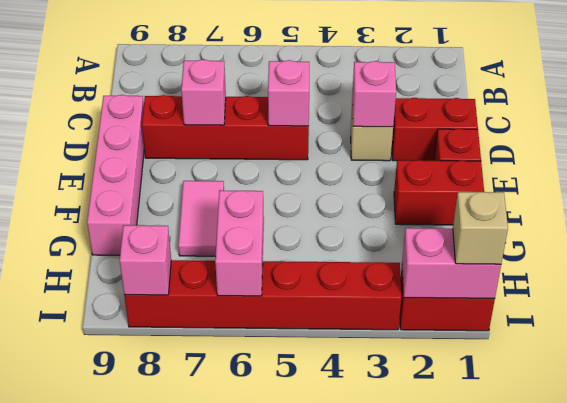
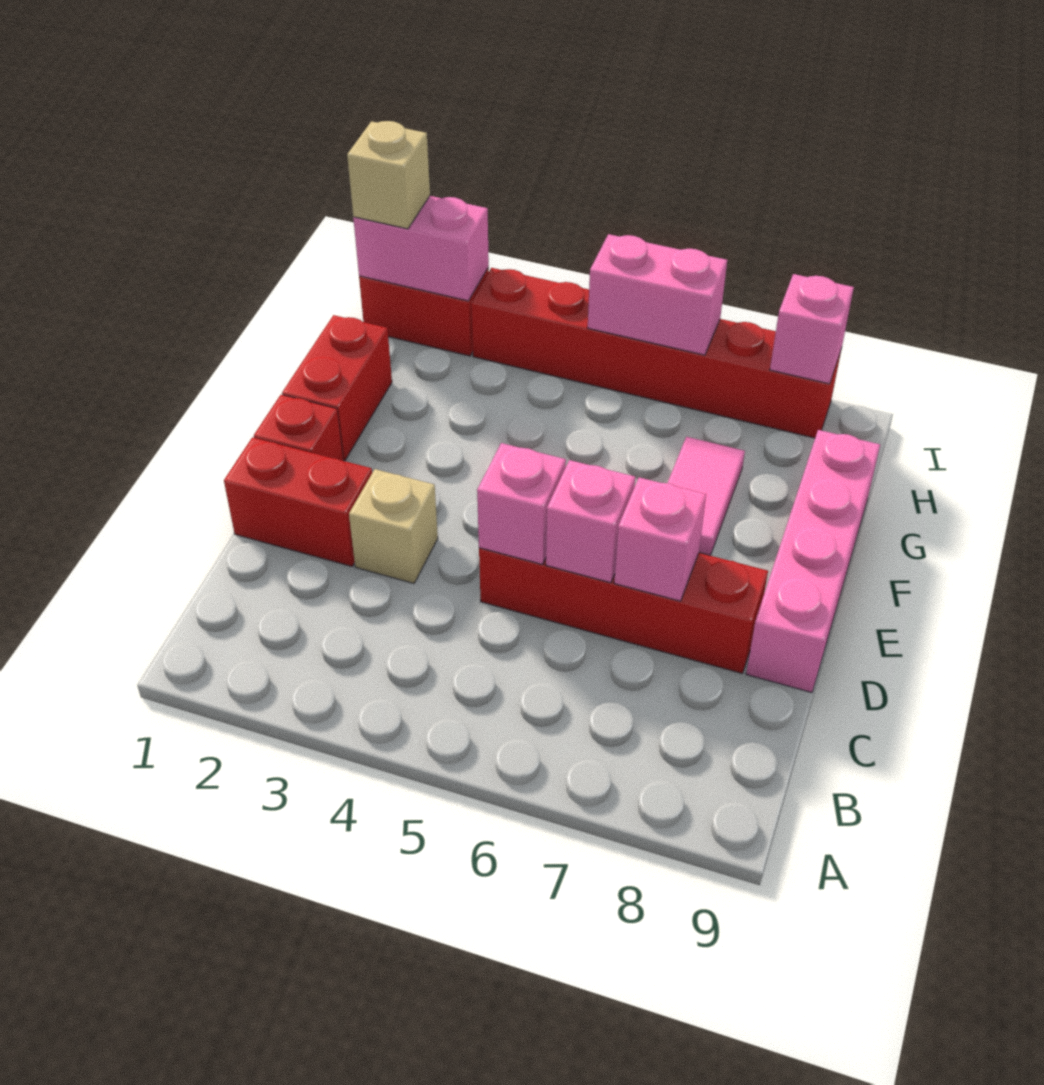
pink brick D3 level 2 -> pink brick D6 level 2
red brick F1:F2 level 1 -> red brick F1:G1 level 1
pink brick H6:I6 level 2 -> pink brick I5:I6 level 2

